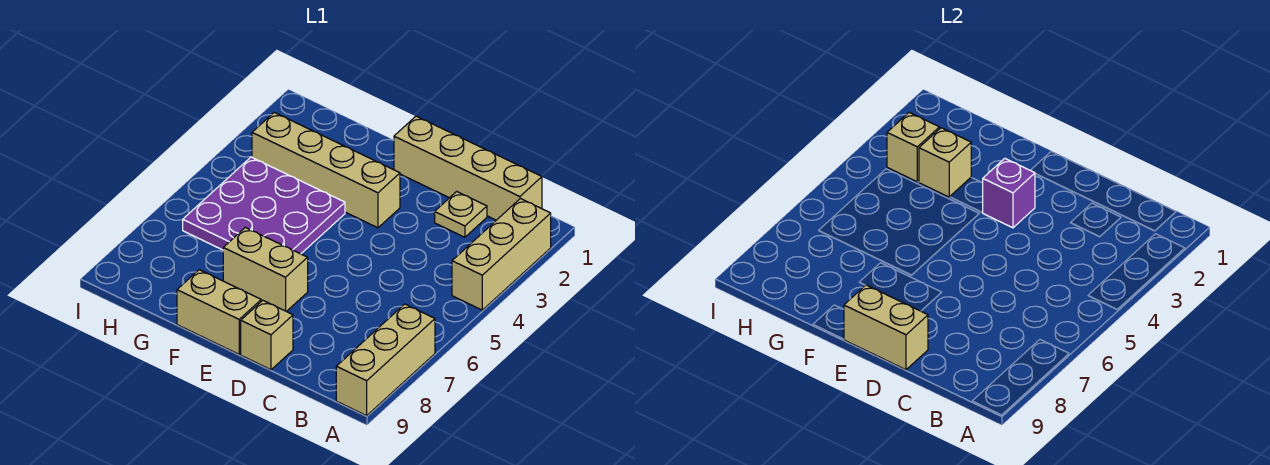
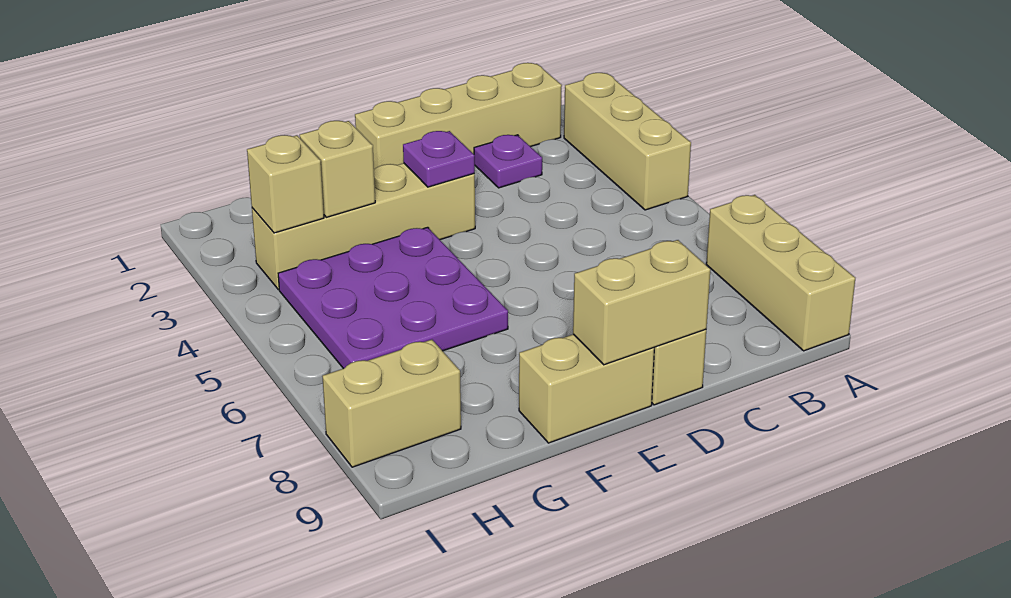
tan plate C2 level 1 -> purple plate C2 level 1
purple brick E3 level 2 -> purple plate E3 level 2
tan brick E7:F7 level 1 -> tan brick H8:I8 level 1

